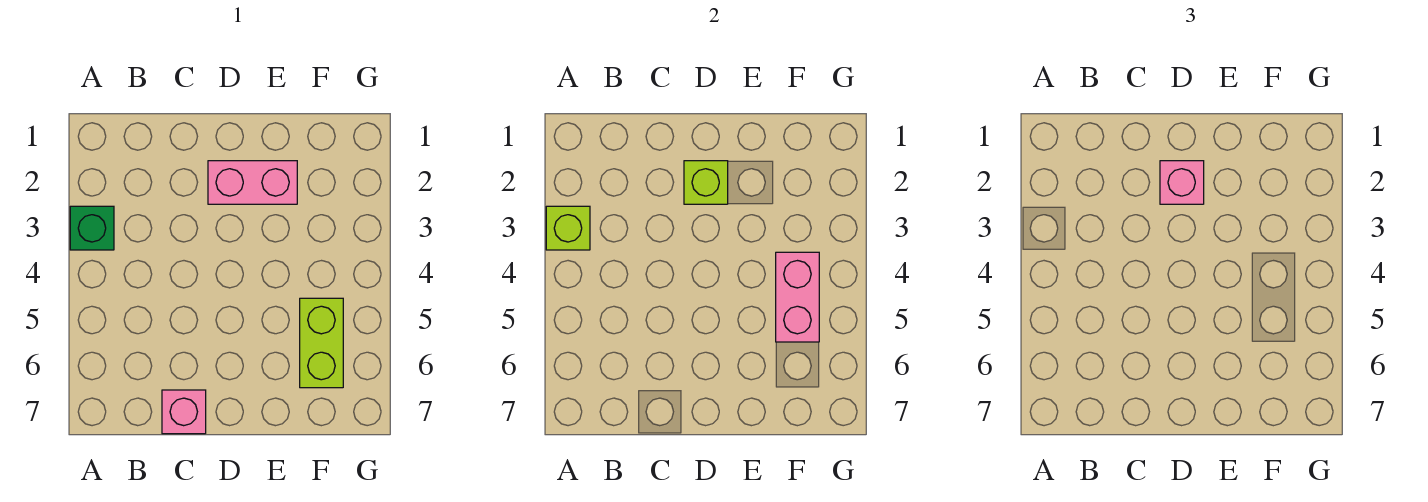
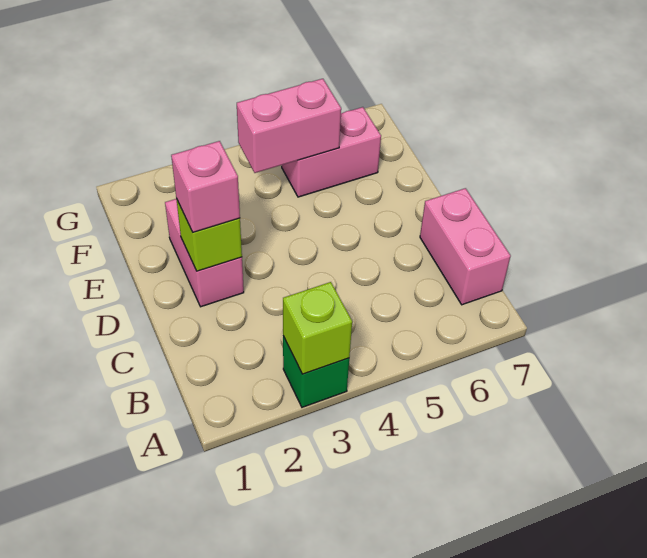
pink brick C7 level 1 -> pink brick B7:C7 level 1
lime brick F5:F6 level 1 -> pink brick F5:F6 level 1

